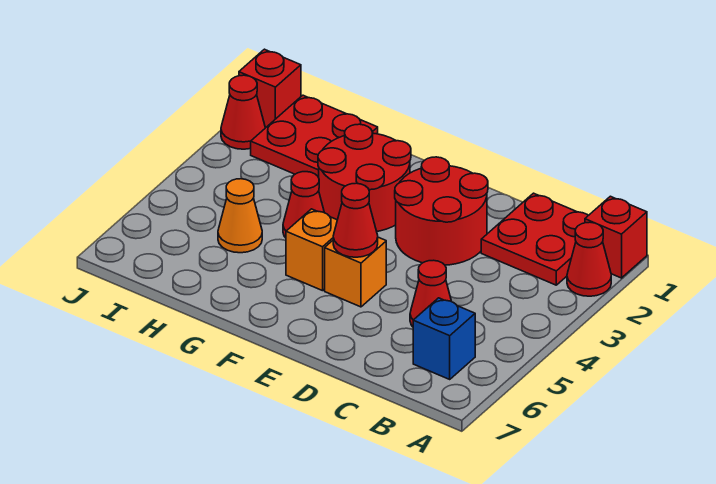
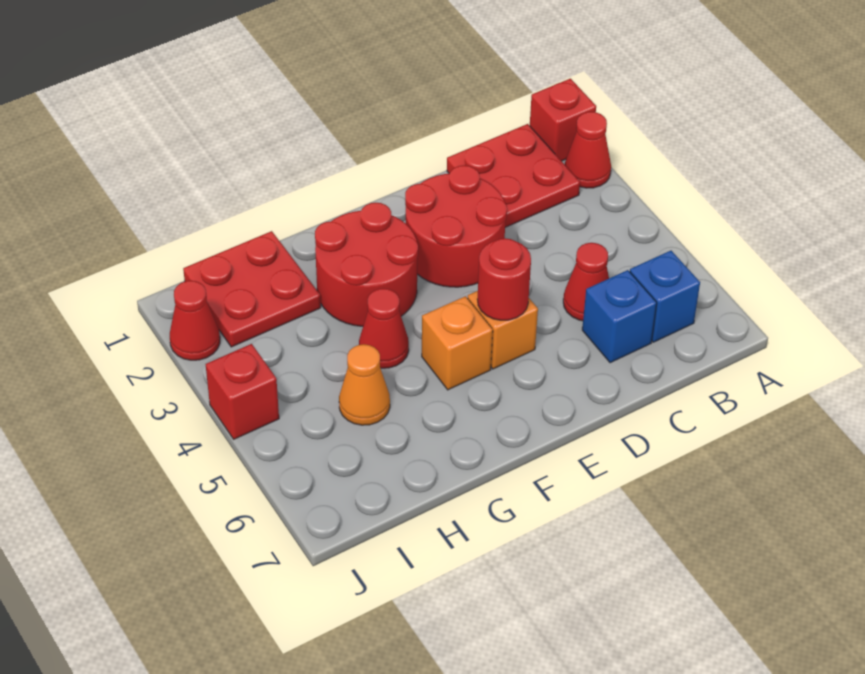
none -> blue brick C6 level 1
red cone E5 level 2 -> red round brick E5 level 2
red brick J1 level 1 -> red brick J4 level 1

